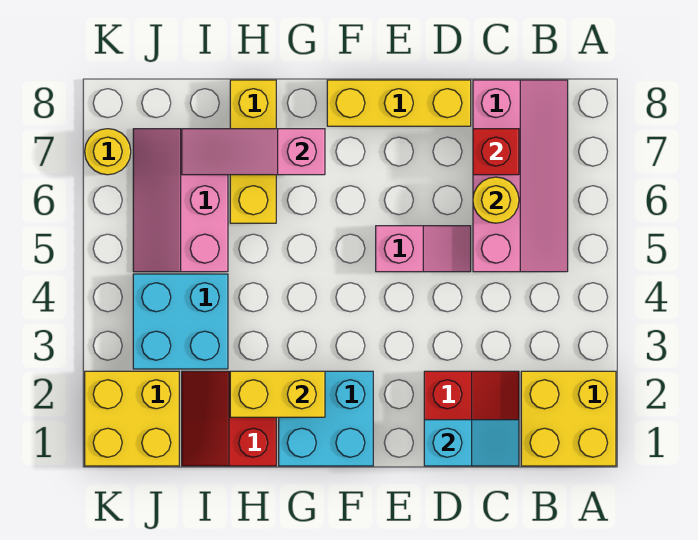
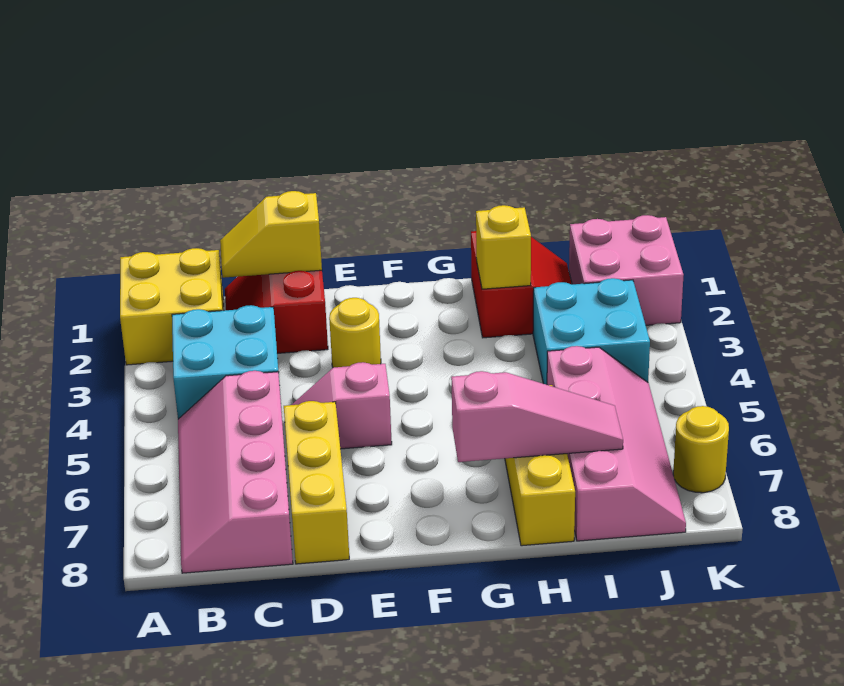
cyan slope C1:D1 level 2 top D -> yellow slope C1:D1 level 2 top D
yellow round brick C6 level 2 -> yellow round brick E3 level 1
red brick C7 level 2 -> none
yellow brick D8:F8 level 1 -> yellow brick D6:D8 level 1
cyan brick F1:G2 level 1 -> cyan brick B3:C4 level 1
yellow brick G2:H2 level 2 -> yellow brick H2 level 2
pink slope I5:J7 level 1 top I -> pink slope I5:J8 level 1 top I
yellow brick J1:K2 level 1 -> pink brick J1:K2 level 1

